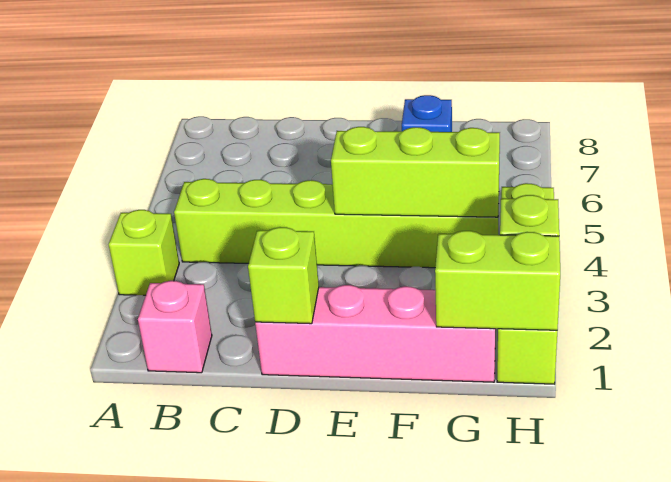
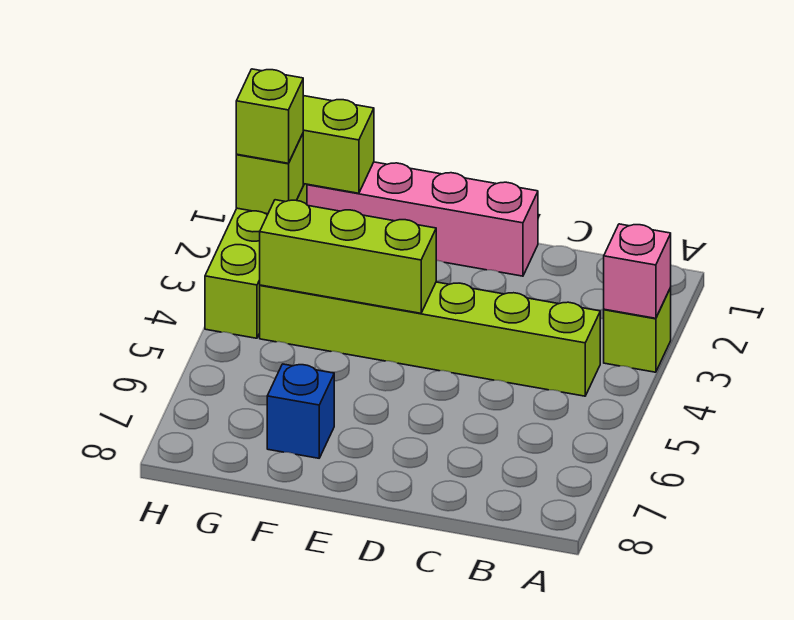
pink brick B1 level 1 -> pink brick A3 level 2
lime brick D1 level 2 -> lime brick H2 level 3

